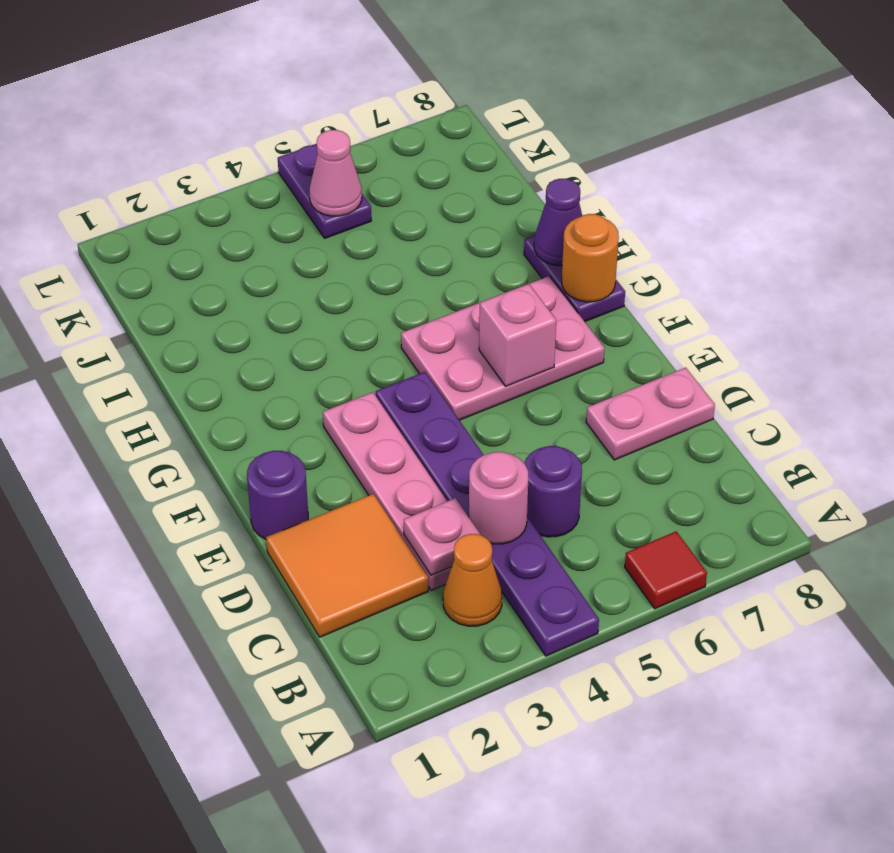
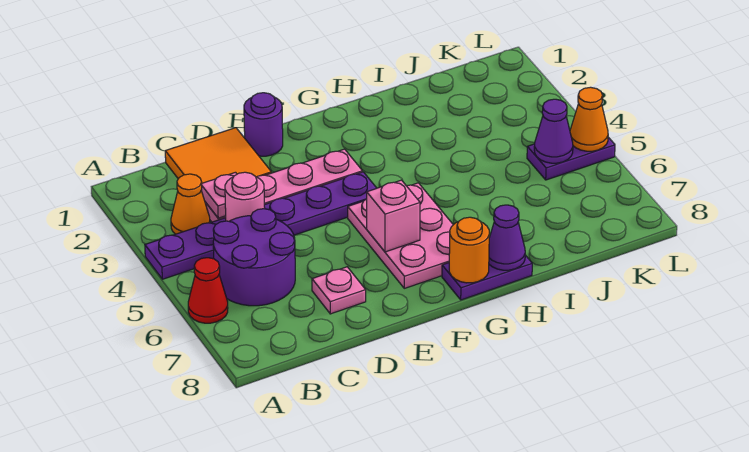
red tile A6 level 1 -> red cone A6 level 1
purple round brick C5 level 1 -> purple round brick B5:C6 level 1
pink plate D7:D8 level 1 -> pink plate D7 level 1
pink cone K5 level 2 -> purple cone K5 level 2
none -> orange cone L5 level 2

